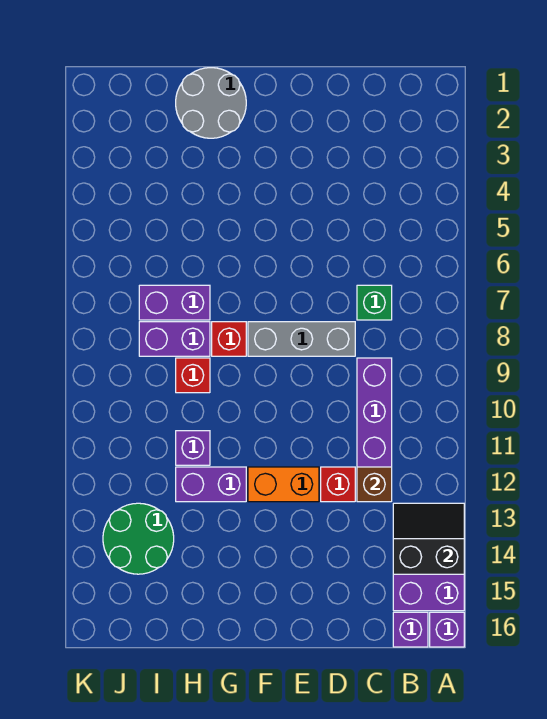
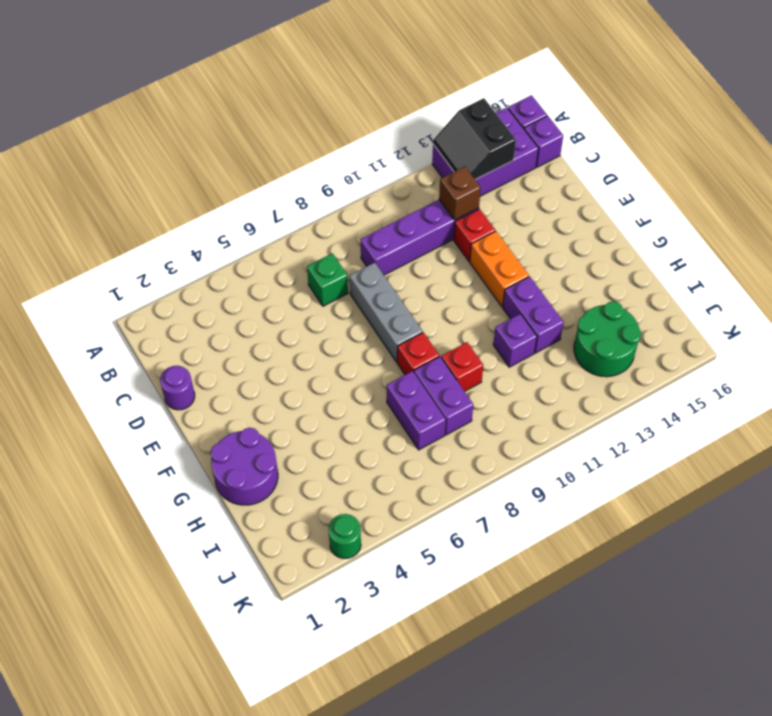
none -> purple round brick D1 level 1
grey round brick G1:H2 level 1 -> purple round brick G1:H2 level 1
none -> green round brick K3 level 1

